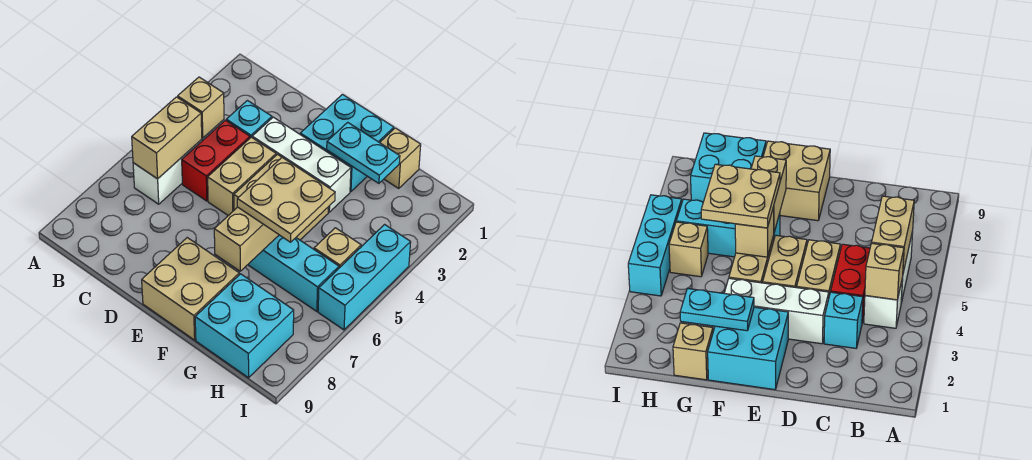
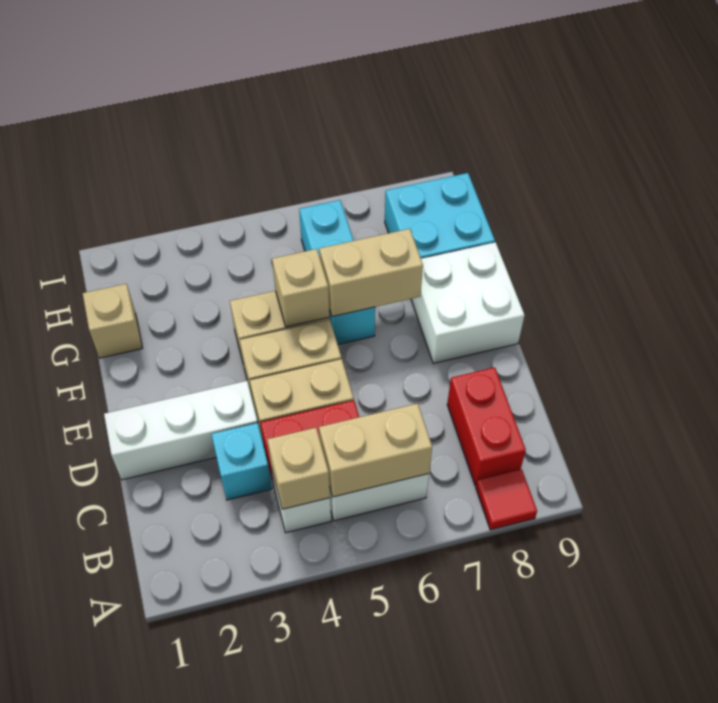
none -> red tile A8 level 1
none -> red brick B8:C8 level 1
white brick D3:F3 level 1 -> white brick D1:D3 level 1
cyan brick E1:F2 level 1 -> none
tan brick E8:F9 level 1 -> white brick E8:F9 level 1
cyan plate F2:G2 level 2 -> none
tan plate F5:G6 level 3 -> none
tan brick H5 level 1 -> none
cyan brick I4:I6 level 1 -> none

